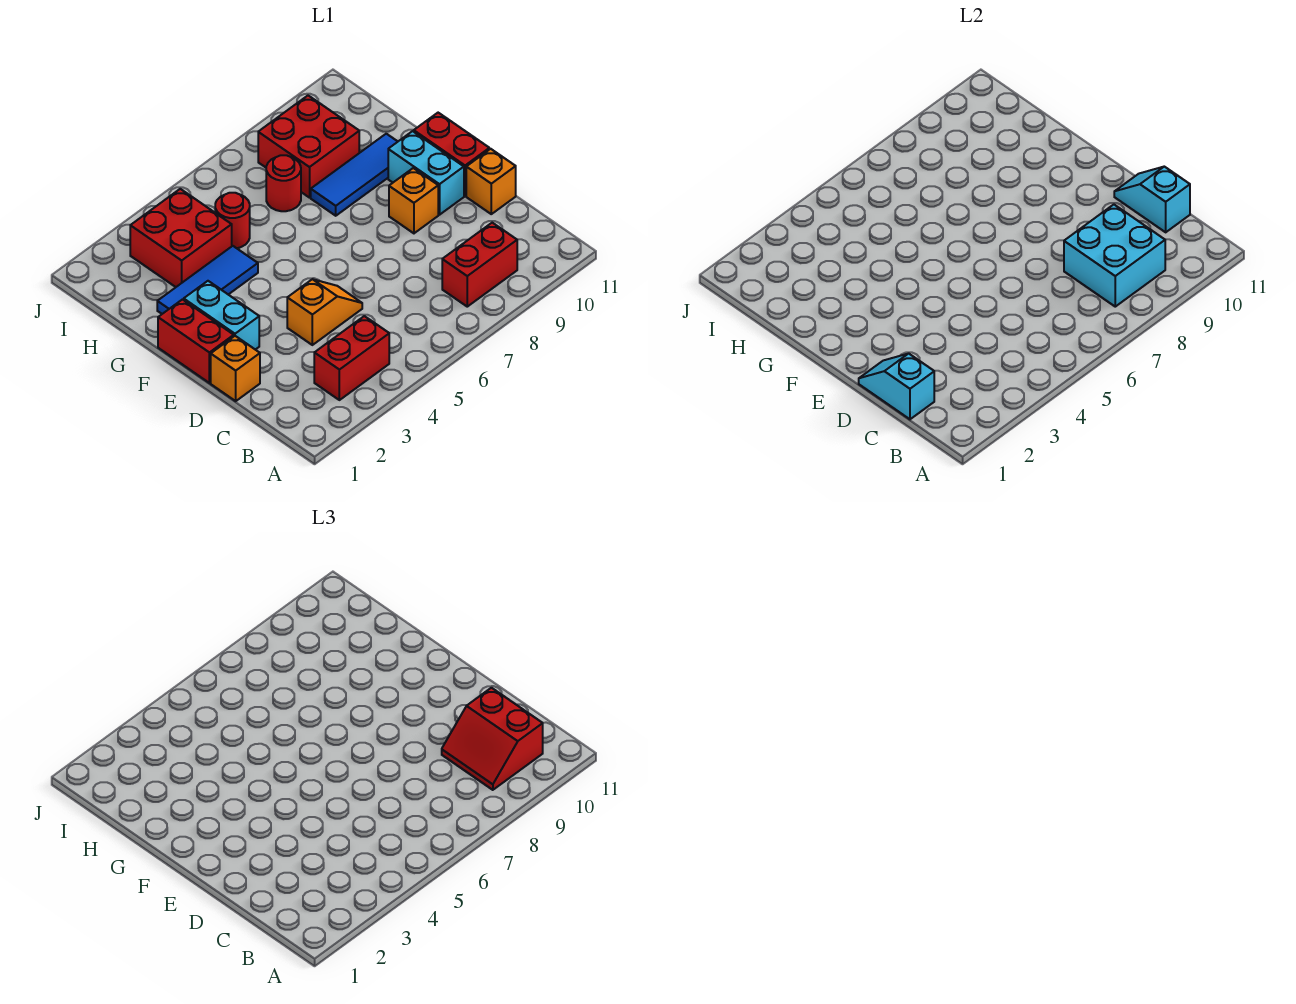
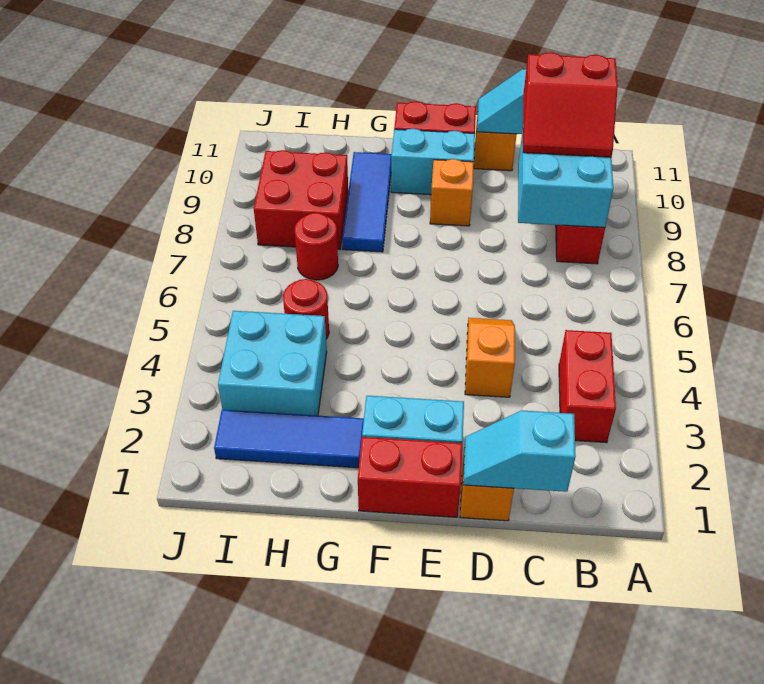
blue tile G2:G4 level 1 -> blue tile G2:I2 level 1
red brick H3:I4 level 1 -> cyan brick H3:I4 level 1

